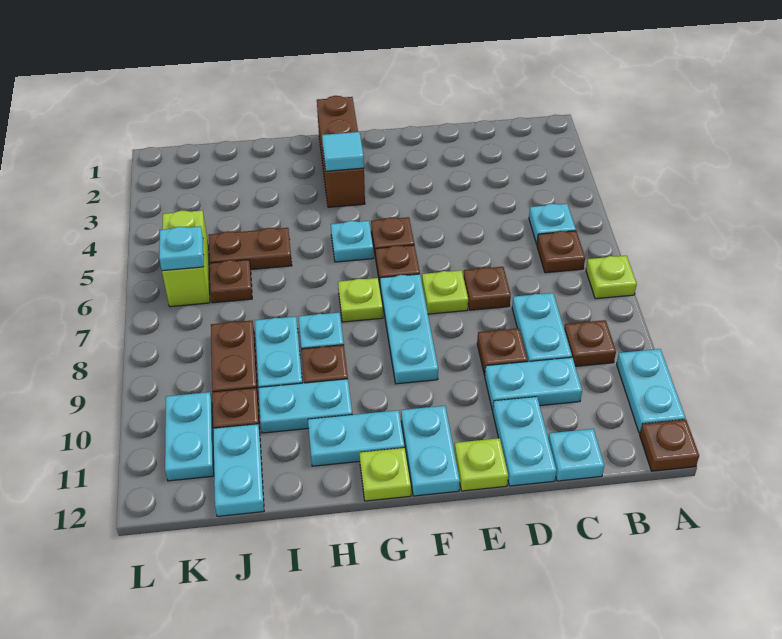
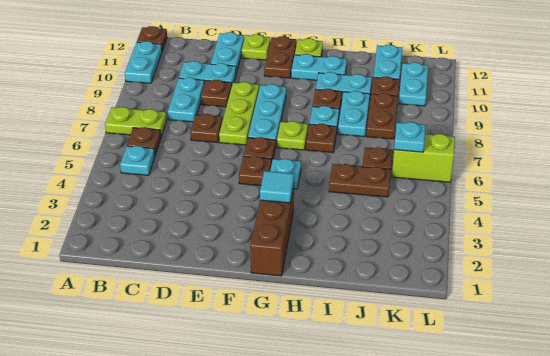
lime plate A7 level 1 -> lime plate A7:B7 level 1
brown plate B9 level 1 -> brown plate H7 level 1
cyan plate C12 level 1 -> none
lime plate E7 level 1 -> lime plate E7:E9 level 1
cyan plate F11:F12 level 1 -> brown plate F11:F12 level 1
lime brick K5:K6 level 1 -> lime brick K6:L6 level 1

